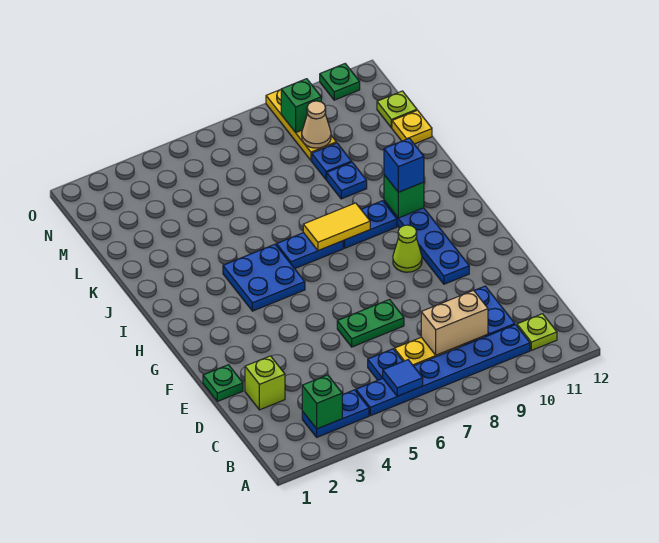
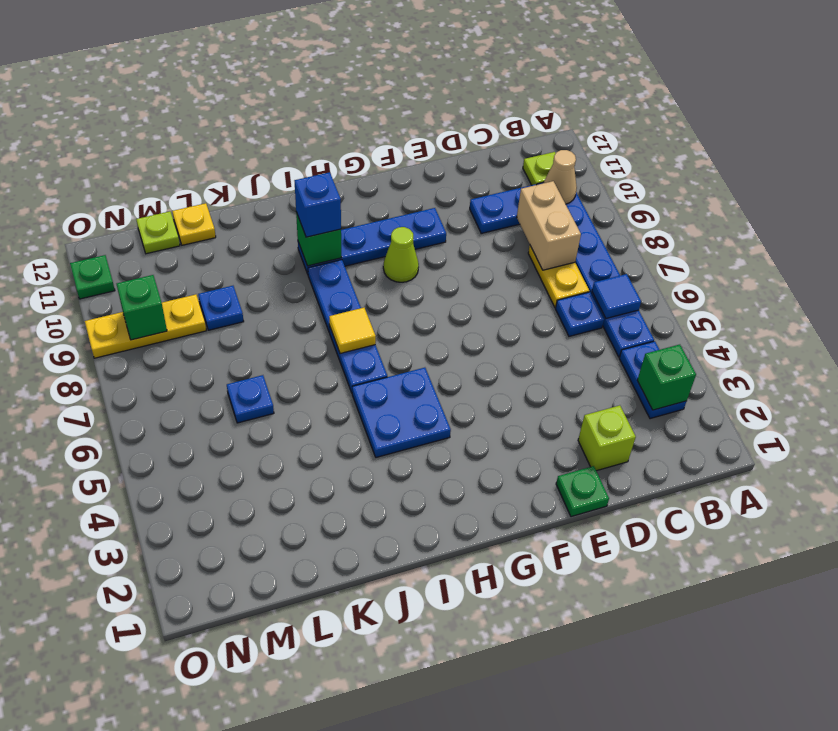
green plate E6:E7 level 1 -> none
yellow tile I7:I8 level 2 -> yellow tile I7 level 2
blue plate K9 level 1 -> blue plate L6 level 1
tan cone M9 level 2 -> tan cone B10 level 2

